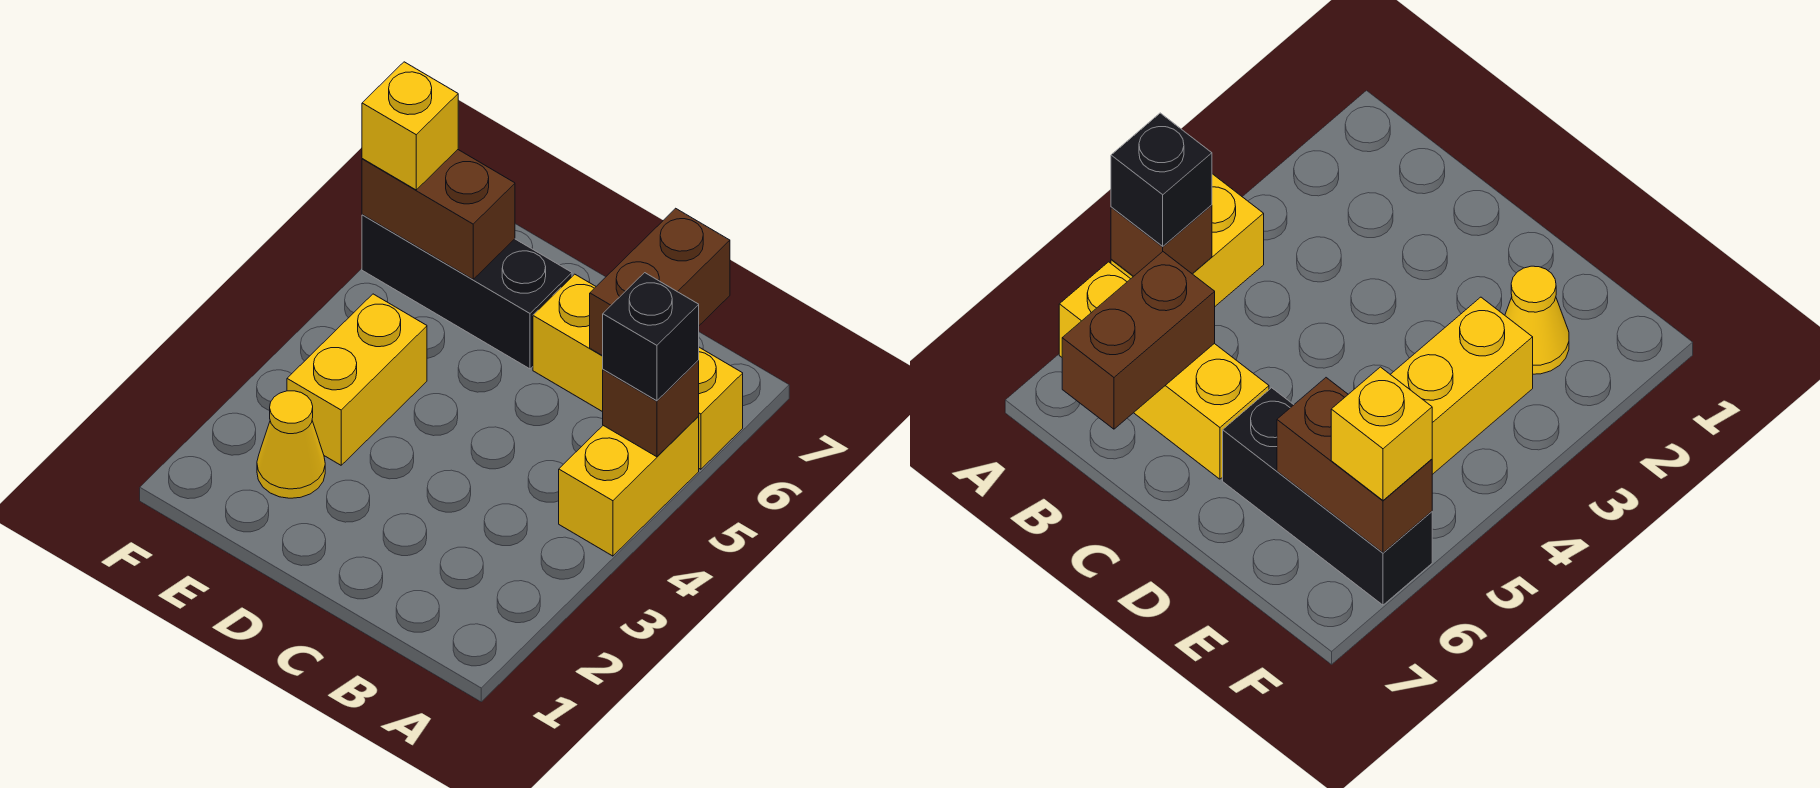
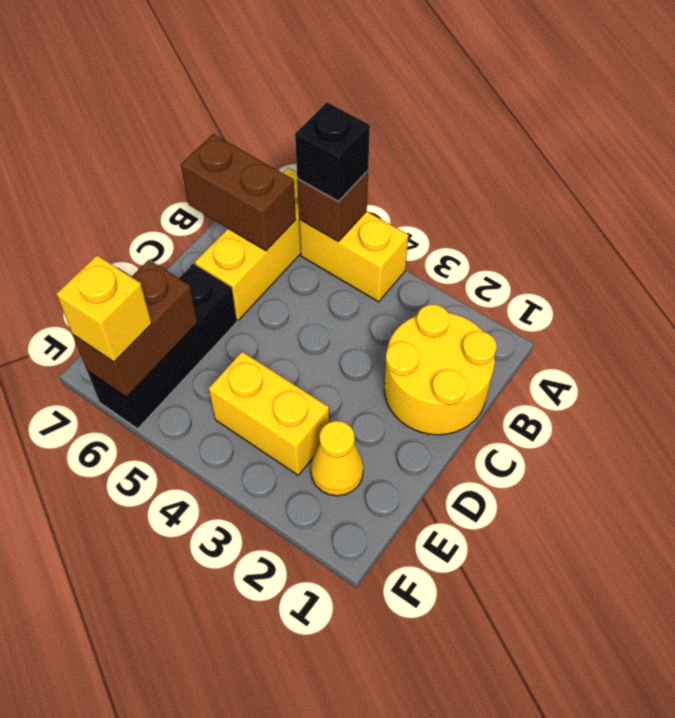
none -> yellow round brick B1:C2 level 1

